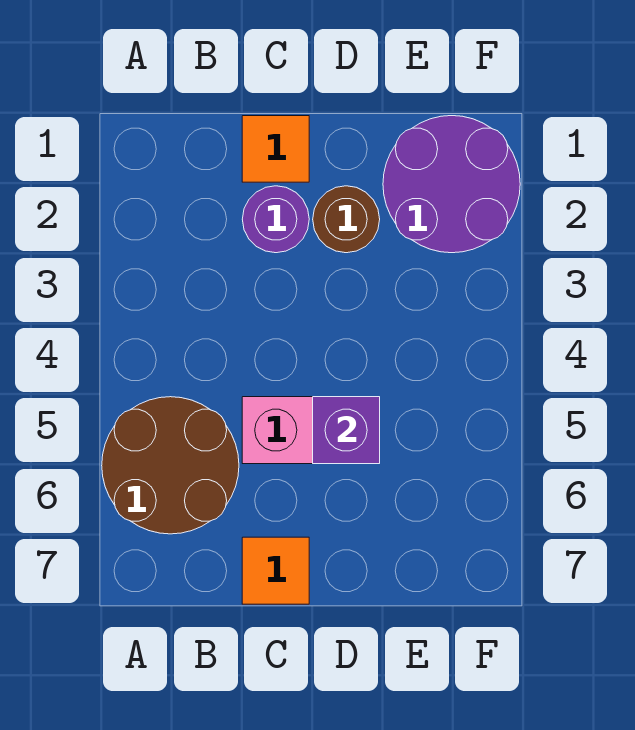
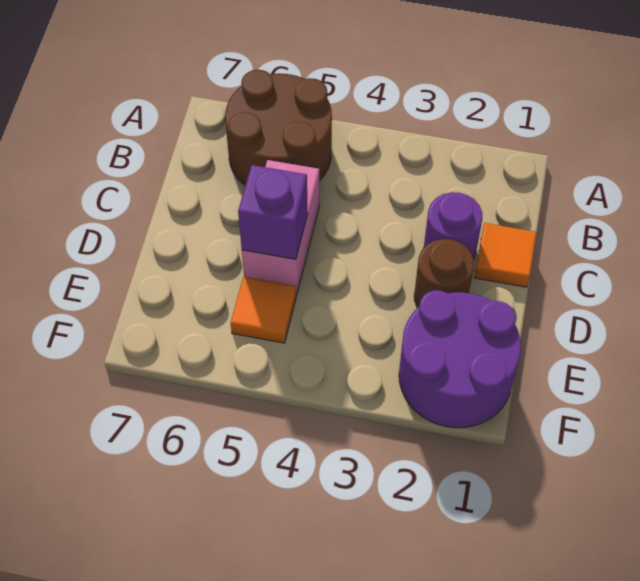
orange tile C7 level 1 -> orange tile E5 level 1

